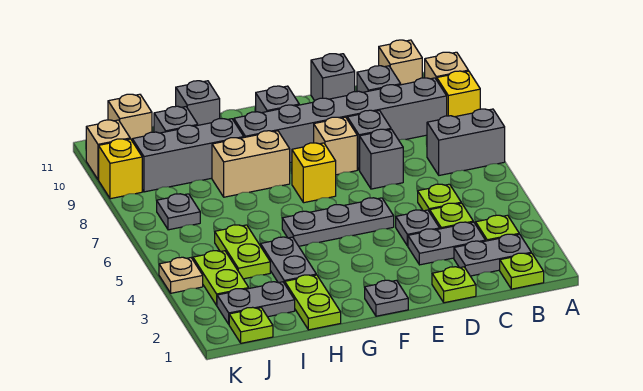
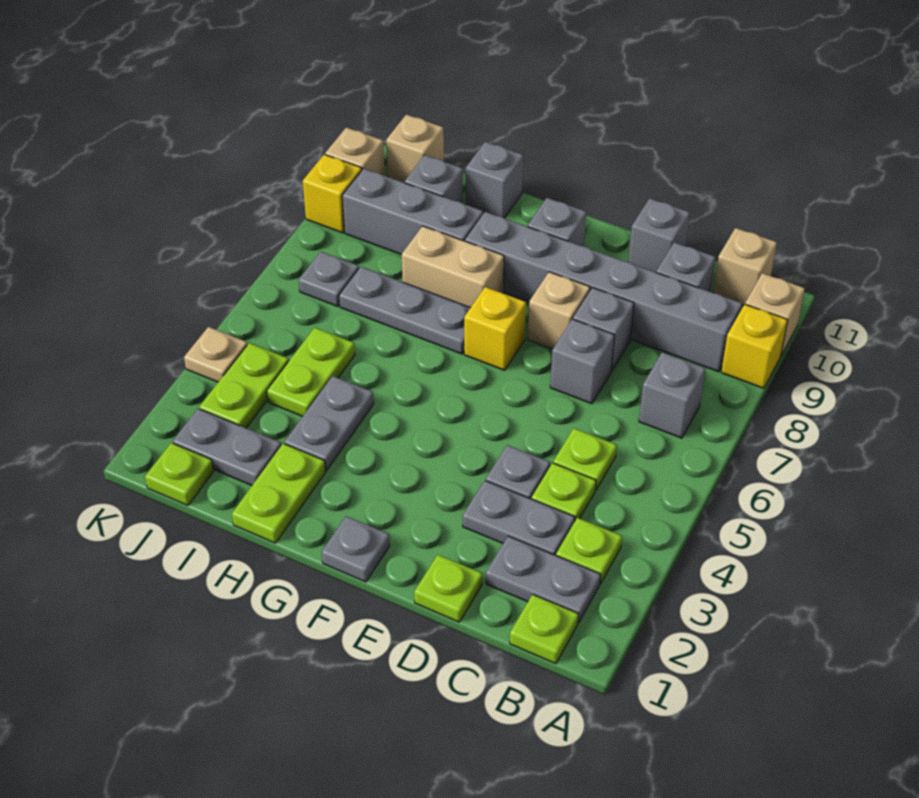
grey brick A7:B7 level 1 -> grey brick B7 level 1
grey plate E5:G5 level 1 -> grey plate G7:I7 level 1

